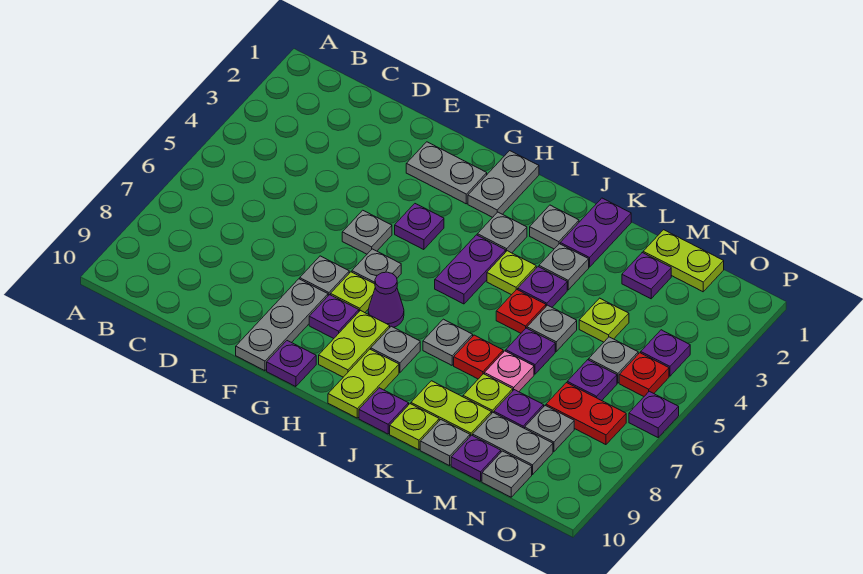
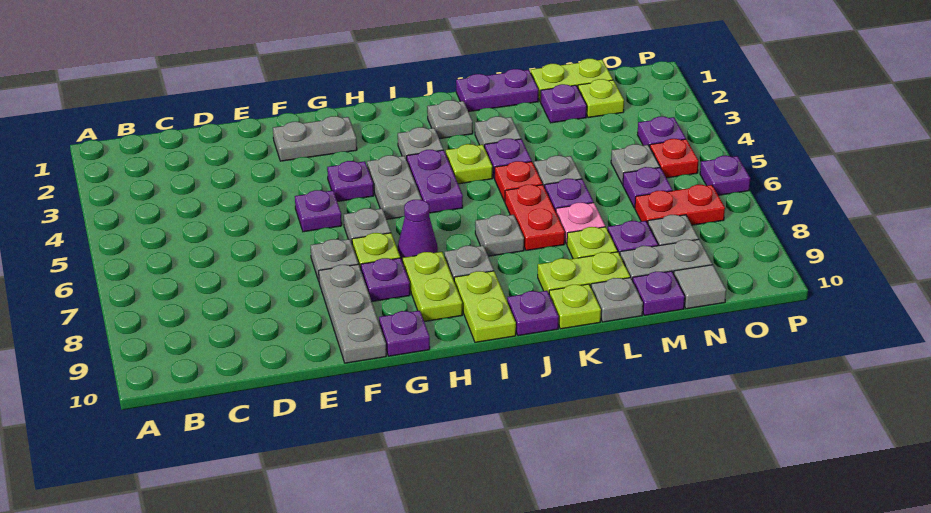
grey plate F5 level 1 -> purple plate F5 level 1
grey plate H1:H2 level 1 -> grey plate H4:H5 level 1
purple plate K1:K2 level 1 -> purple plate K1:L1 level 1
red plate K7 level 1 -> red plate K6:K7 level 1
lime plate M4 level 1 -> lime plate N2 level 1
grey plate N10 level 1 -> grey tile N10 level 1

